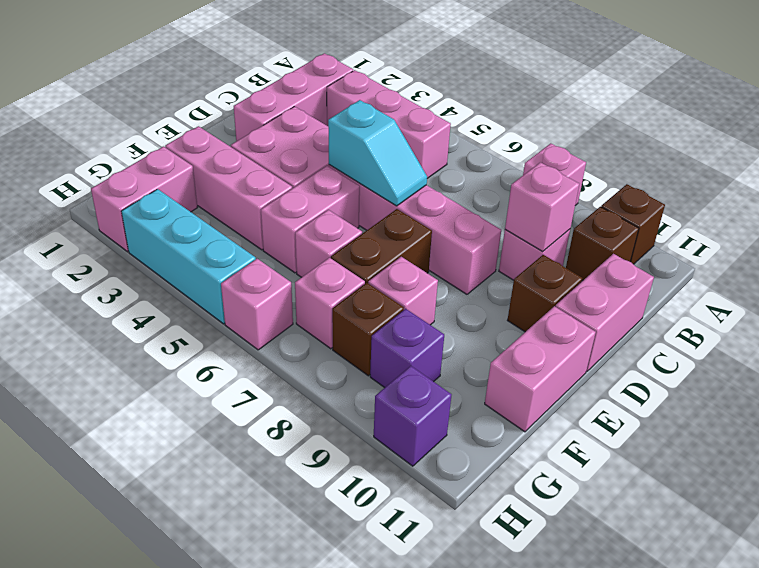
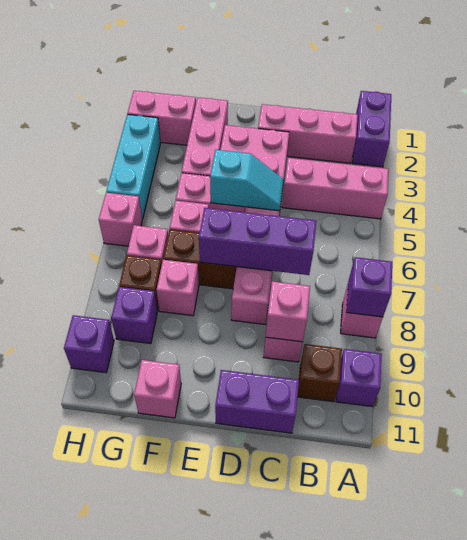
none -> purple brick A1:A2 level 1
none -> purple brick A8 level 2
brown brick A10 level 1 -> purple brick A10 level 1
pink brick B3:B5 level 1 -> pink brick A4:C4 level 1
none -> purple brick C7:E7 level 2
pink brick C11:D11 level 1 -> purple brick C11:D11 level 1
cyan slope D5:D6 level 2 top 5 -> cyan slope D5:E5 level 2 top E
brown brick D10 level 1 -> none
pink brick E11:F11 level 1 -> pink brick F11 level 1

